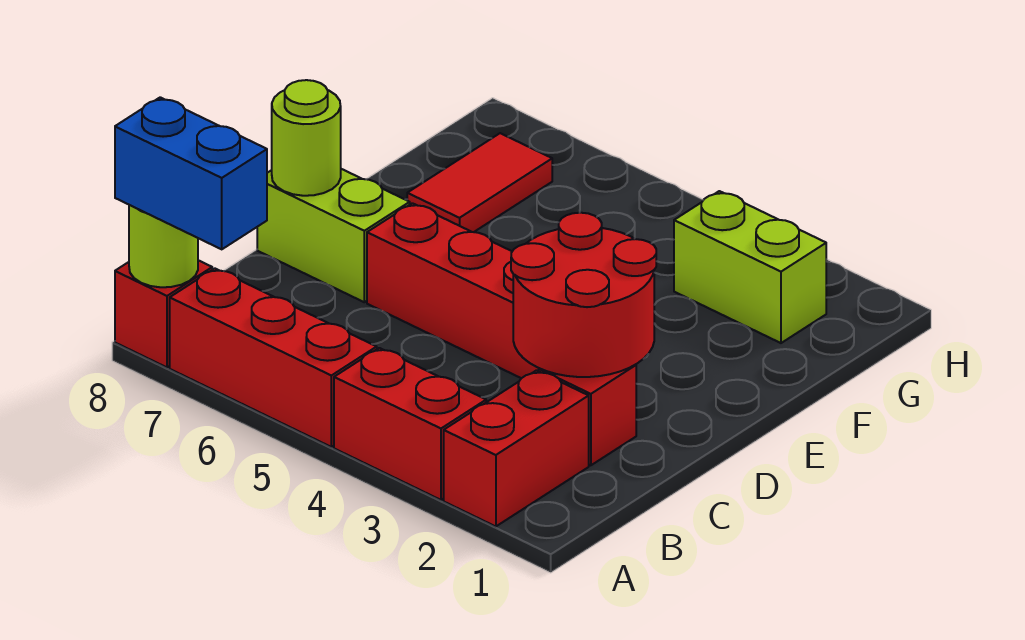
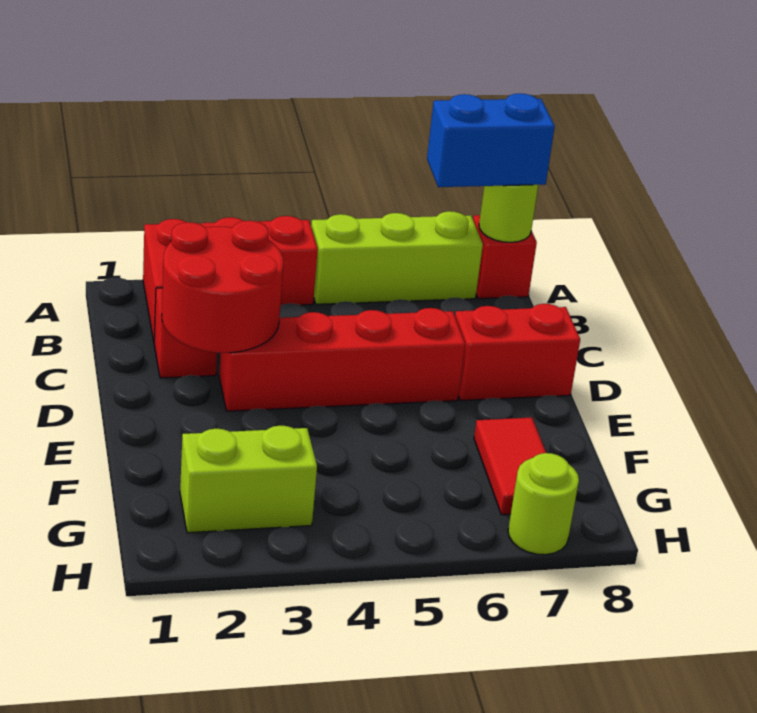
red brick A5:A7 level 1 -> lime brick A5:A7 level 1
lime brick D7:D8 level 1 -> red brick D7:D8 level 1
lime round brick D8 level 2 -> lime round brick H7 level 1

